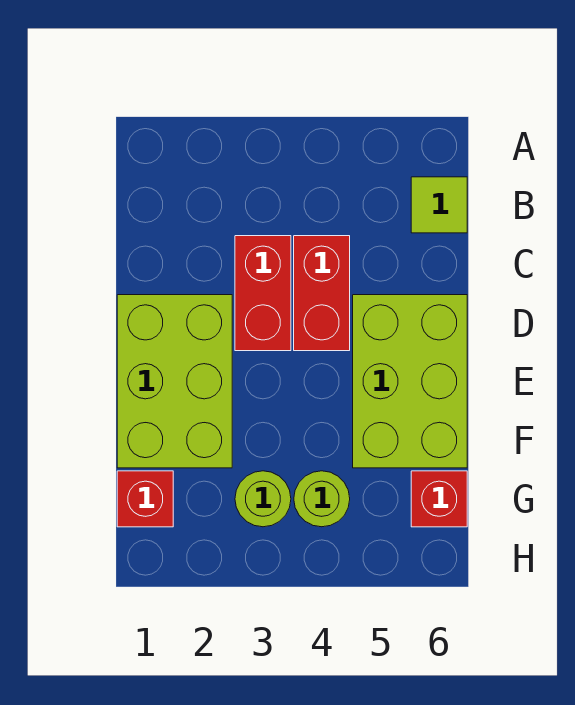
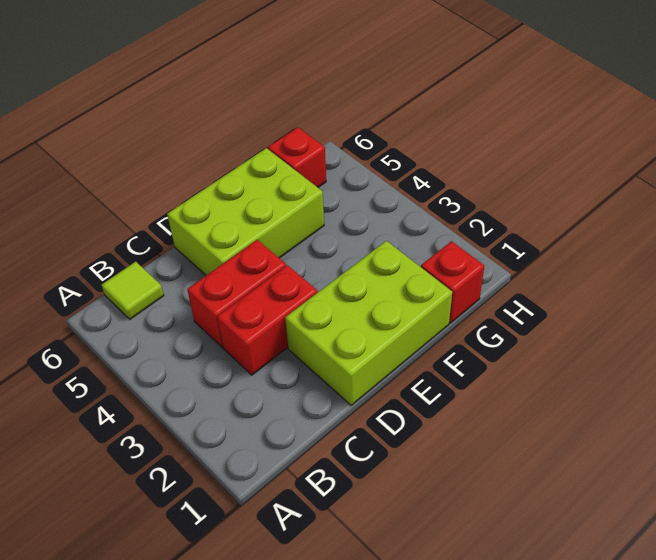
lime round brick G3 level 1 -> none
lime round brick G4 level 1 -> none

